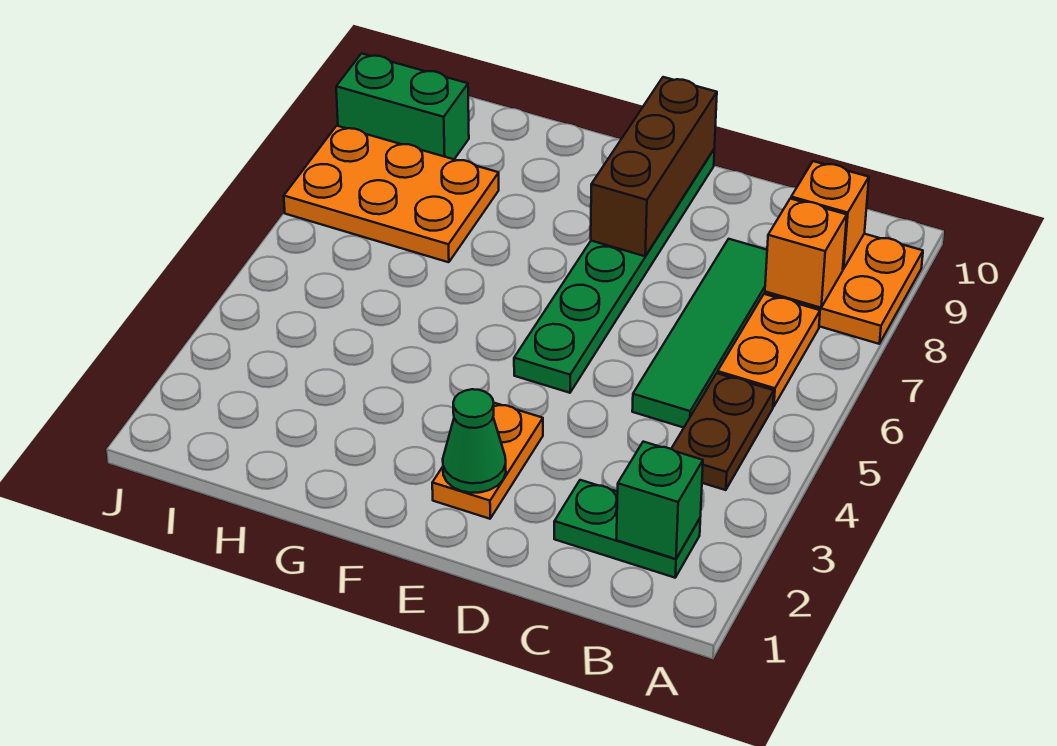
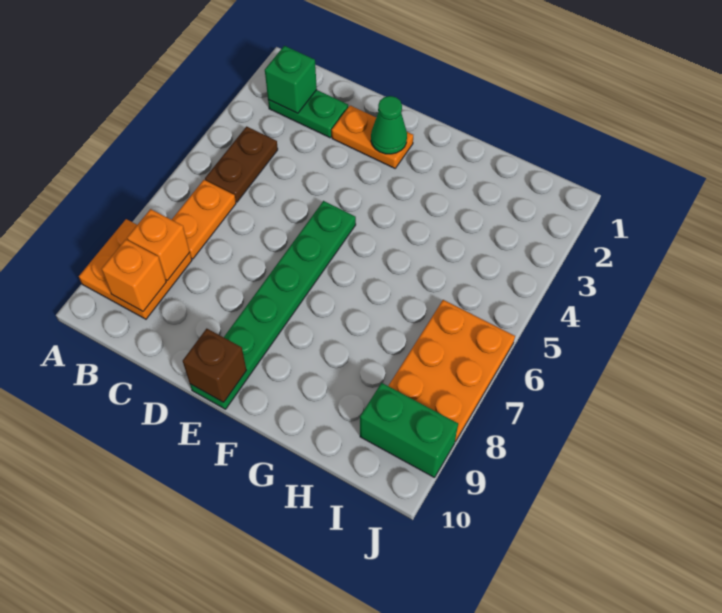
green tile C5:C8 level 1 -> none
orange plate E2:E3 level 1 -> orange plate D2:E2 level 1
brown brick E8:E10 level 2 -> brown brick E10 level 2
orange plate H7:J8 level 1 -> orange plate I6:J8 level 1

